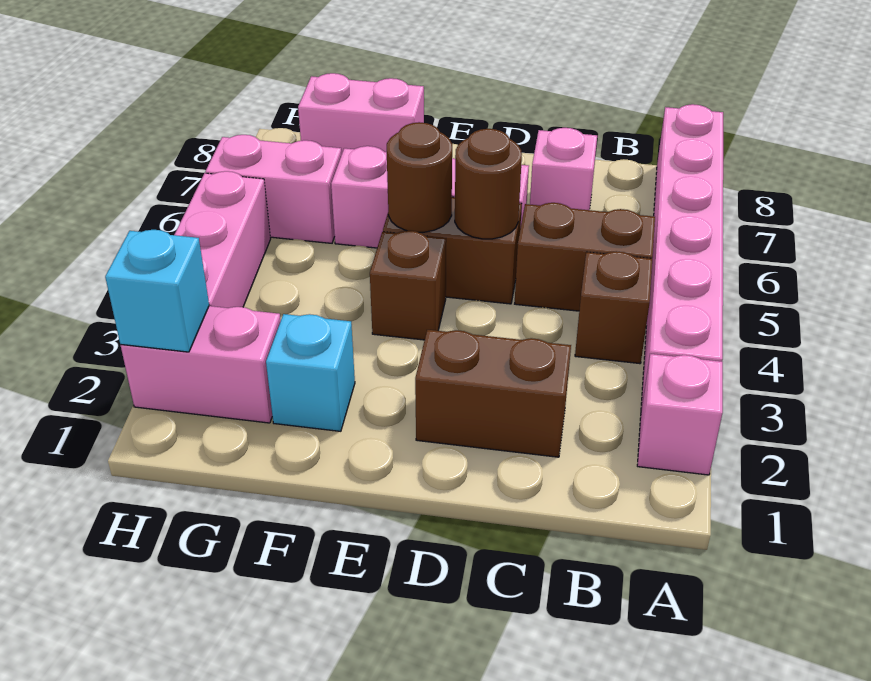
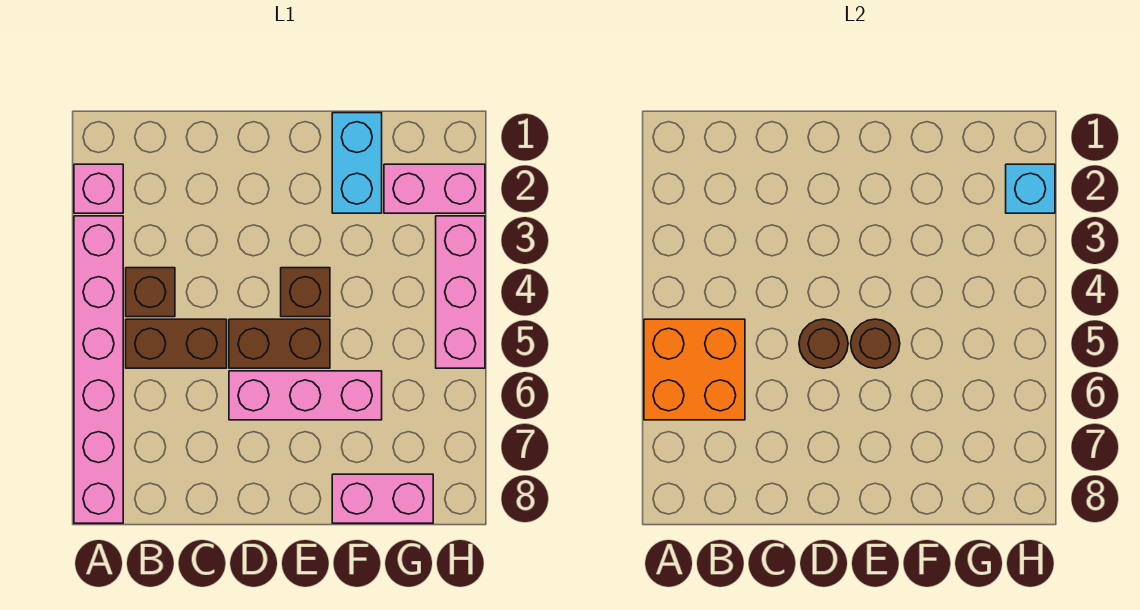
none -> orange brick A5:B6 level 2
brown brick C2:D2 level 1 -> none
pink brick C7 level 1 -> none
cyan brick F2 level 1 -> cyan brick F1:F2 level 1
pink brick G6:H6 level 1 -> none

